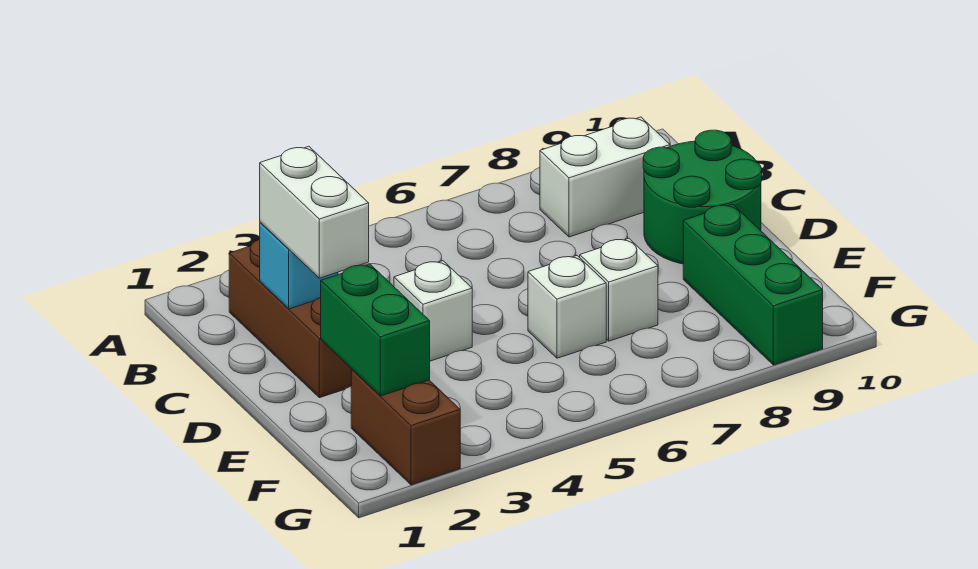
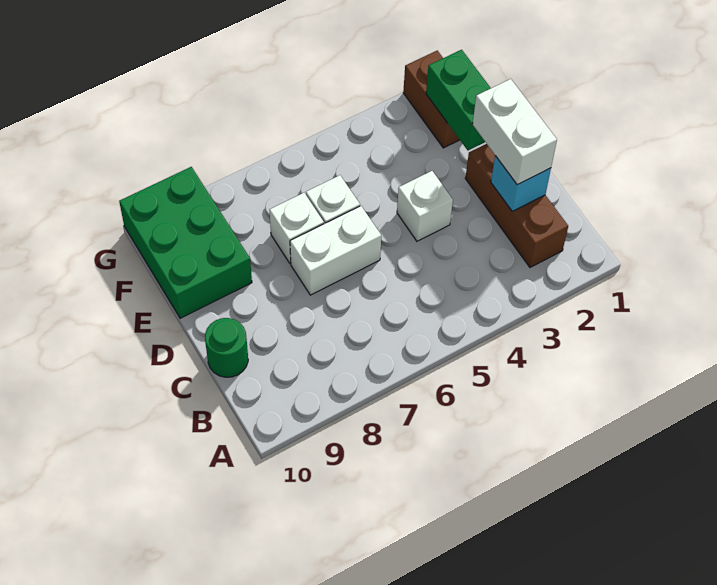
white brick B8:B9 level 1 -> white brick D6:D7 level 1
green round brick C9:D10 level 1 -> green round brick C10 level 1
green brick E9:G9 level 1 -> green brick E9:G10 level 1

